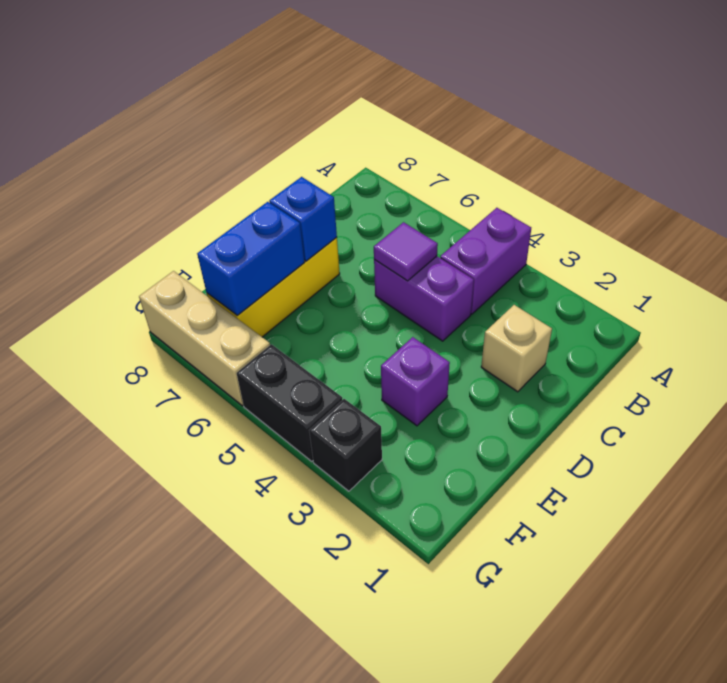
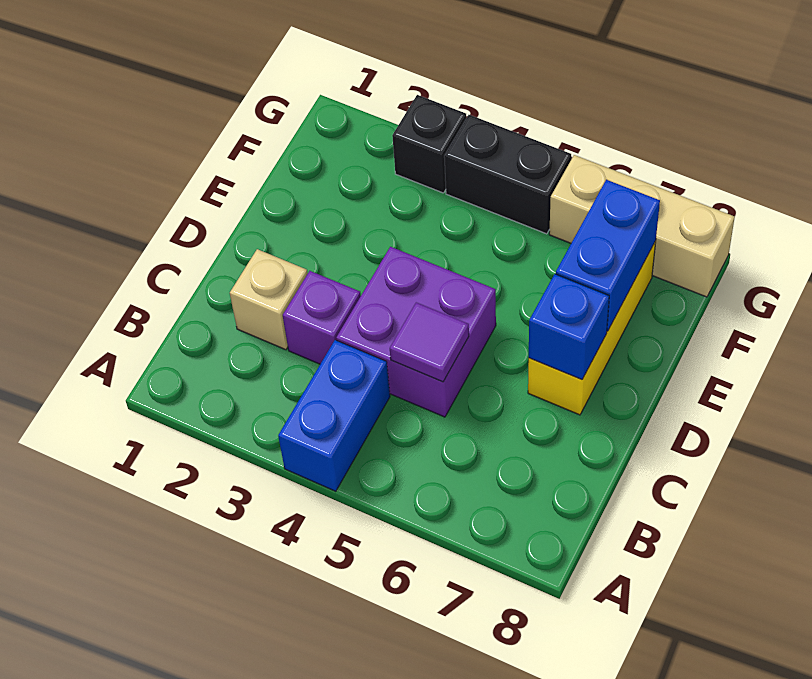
purple brick A4:B4 level 1 -> blue brick A4:B4 level 1
purple brick C4:C5 level 1 -> purple brick C4:D5 level 1
purple brick E3 level 1 -> purple brick C3 level 1

